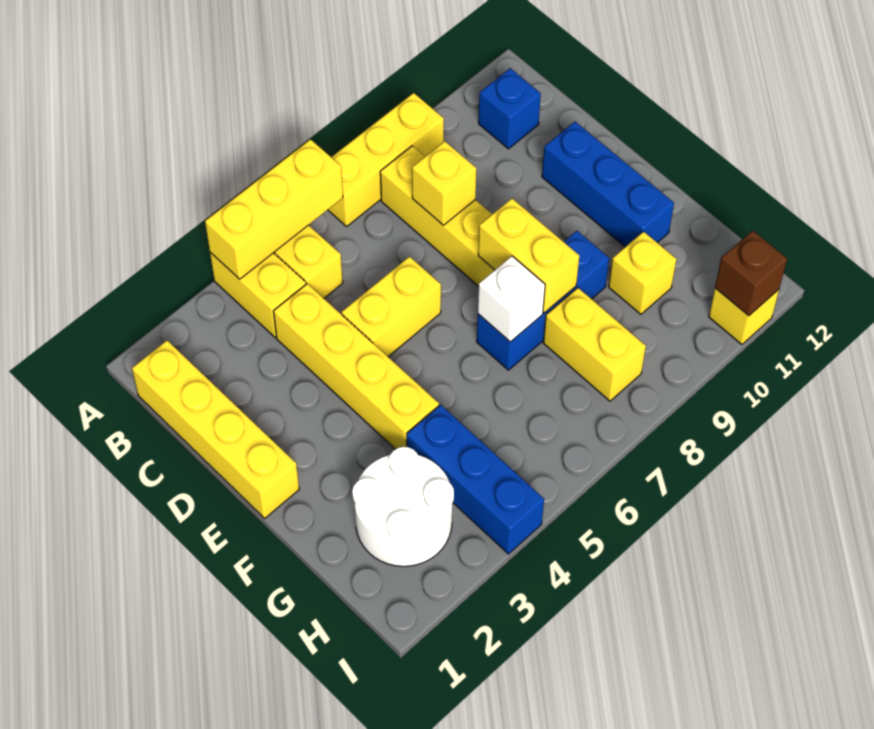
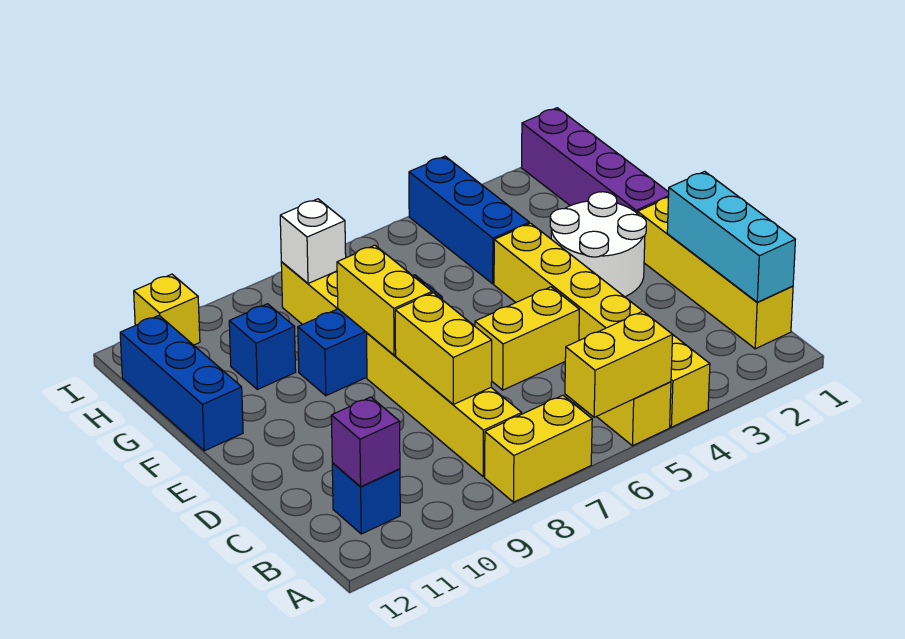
yellow brick A4:A6 level 2 -> yellow brick A5:A6 level 2
yellow brick A7:A9 level 1 -> yellow brick A7:A8 level 1
none -> cyan brick B1:D1 level 2
none -> purple brick B11 level 2
yellow brick C8 level 2 -> yellow brick C8:D8 level 2
blue brick D11:F11 level 1 -> blue brick F12:H12 level 1
none -> purple brick F1:I1 level 1
white brick F7 level 2 -> white brick H8 level 2
white round brick G2:H3 level 1 -> white round brick E2:F3 level 1
yellow brick G10 level 1 -> blue brick G10 level 1
brown brick I11 level 2 -> none

